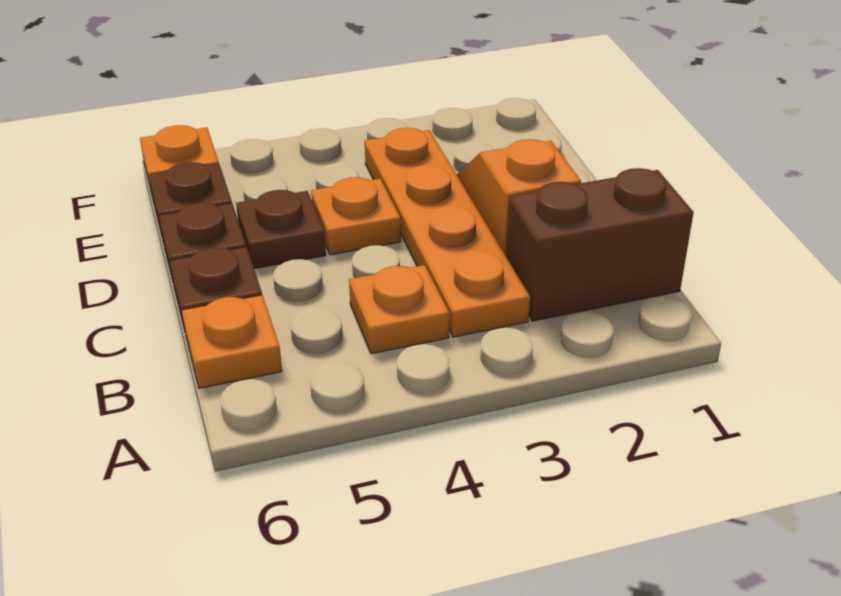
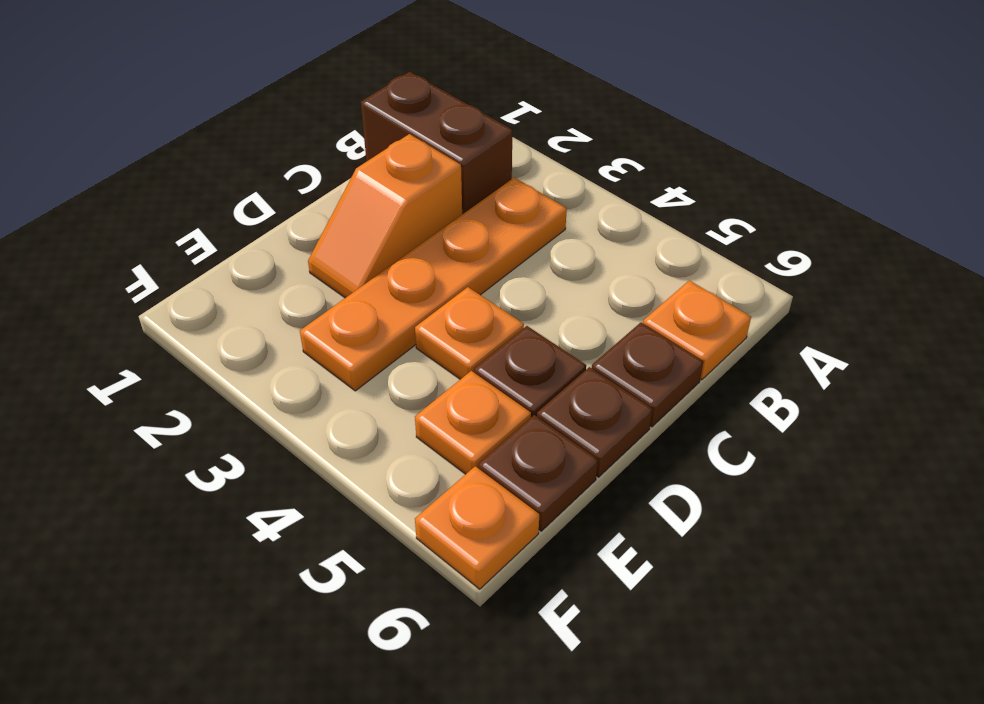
orange plate B4 level 1 -> orange plate E5 level 1

